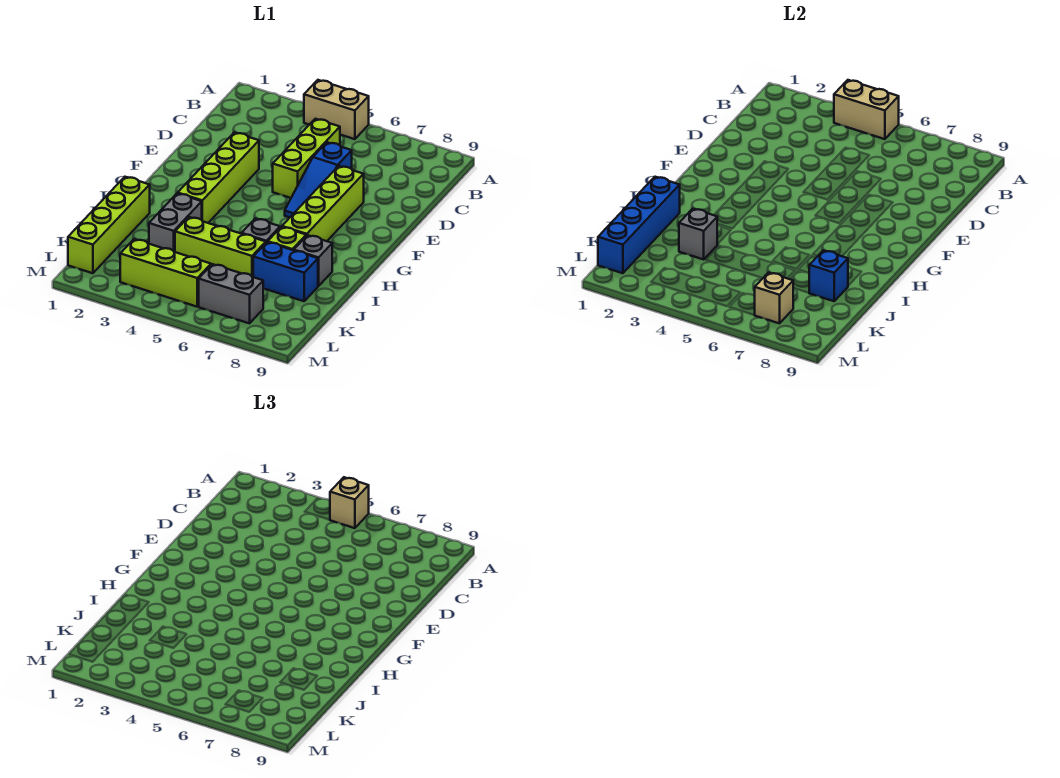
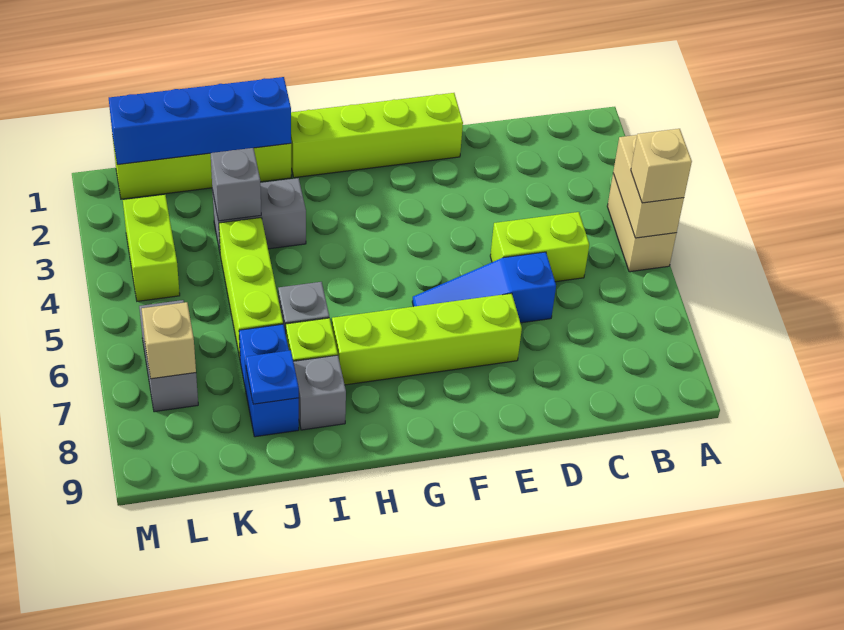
lime brick C5:E5 level 1 -> lime brick C5:D5 level 1
lime brick E3:H3 level 1 -> lime brick E1:H1 level 1
blue brick J8 level 2 -> blue plate J8 level 2
lime brick L3:L5 level 1 -> lime brick L3:L4 level 1

